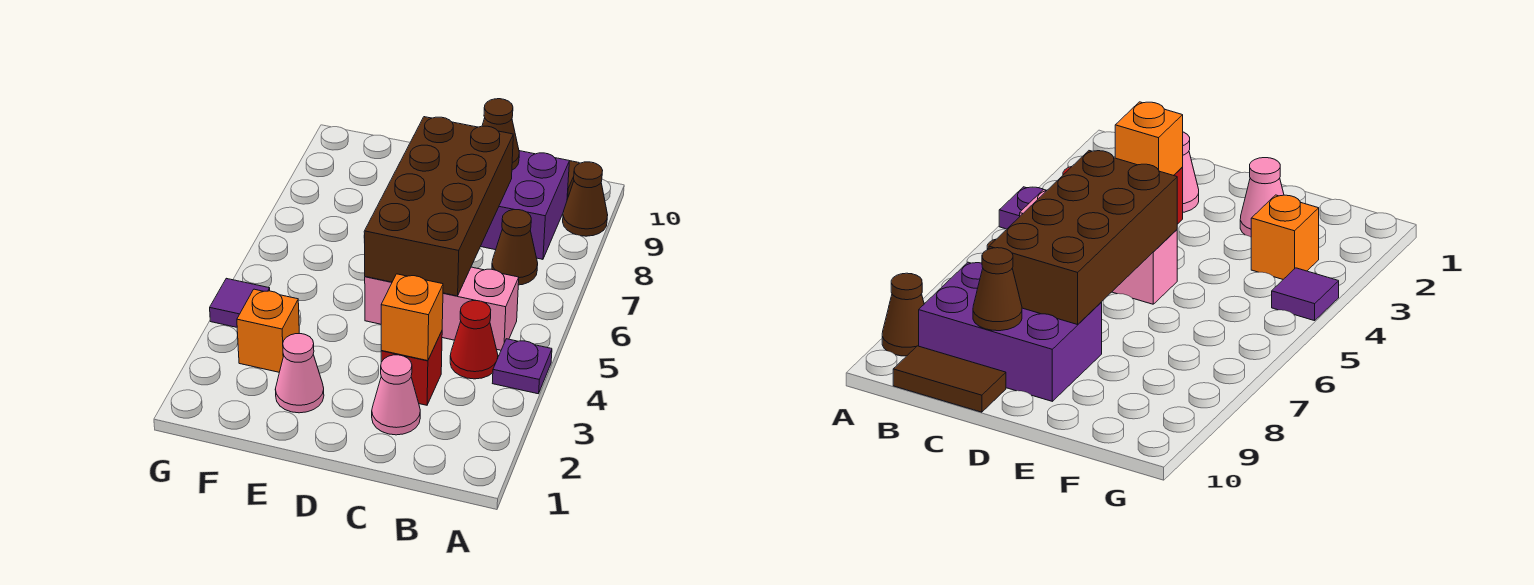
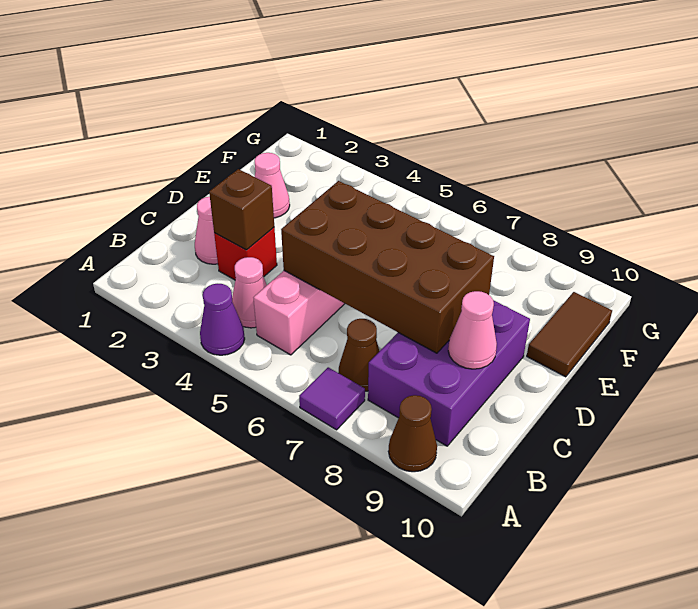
purple plate A4 level 1 -> purple cone A4 level 1
red cone B4 level 1 -> pink cone B4 level 1
brown tile B10:C10 level 1 -> brown tile E10:F10 level 1
orange brick C3 level 2 -> brown brick C3 level 2
brown cone C9 level 2 -> pink cone C9 level 2
orange brick F3 level 1 -> none
purple tile G4 level 1 -> purple tile A7 level 1

